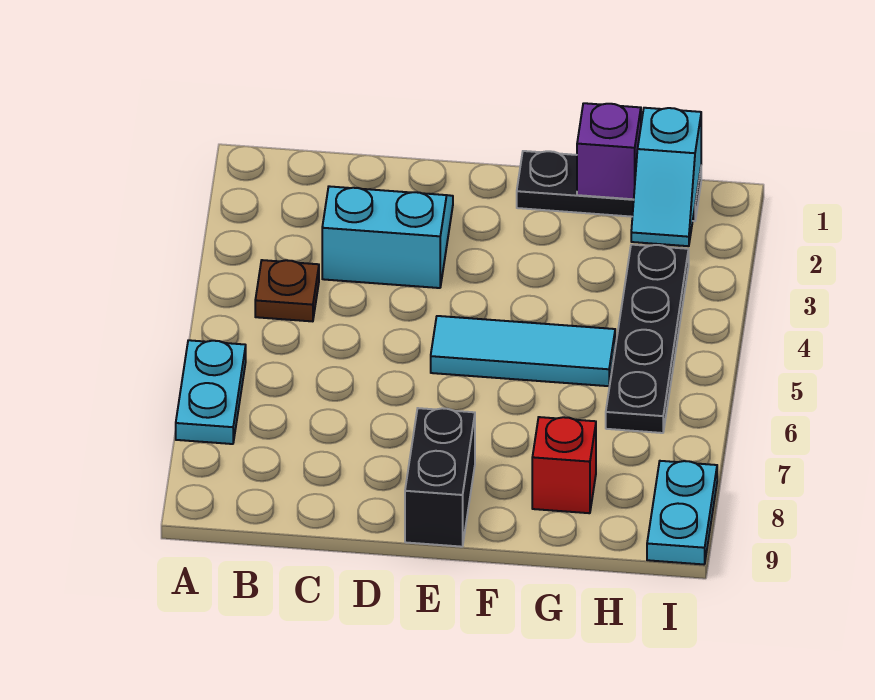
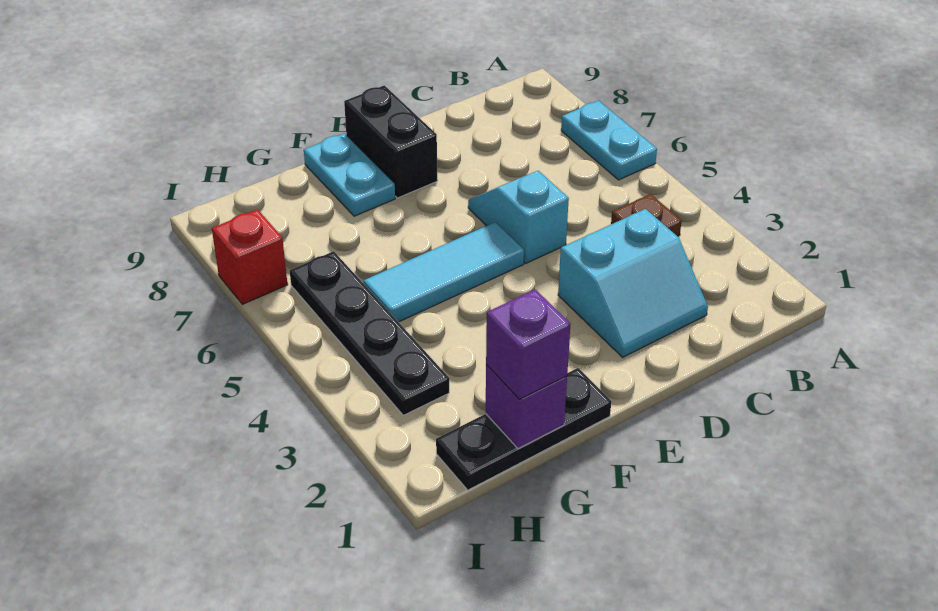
none -> purple brick G1 level 3
red brick G8 level 1 -> red brick I7 level 1
cyan slope H1:H2 level 2 top 1 -> cyan slope D5:D6 level 1 top 5
cyan plate I8:I9 level 1 -> cyan plate F8:F9 level 1

